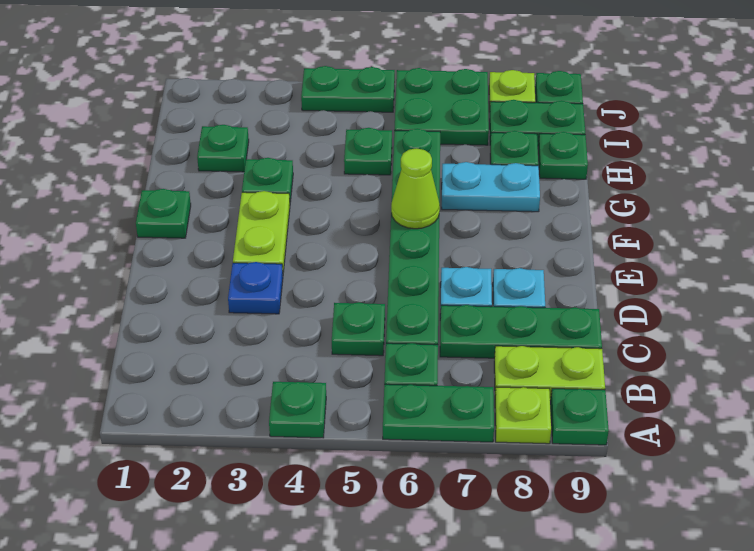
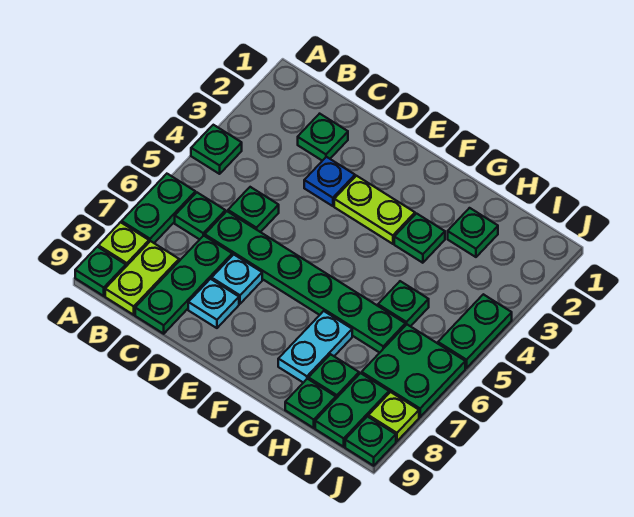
green plate F1 level 1 -> green plate C2 level 1
lime cone F6 level 2 -> none

